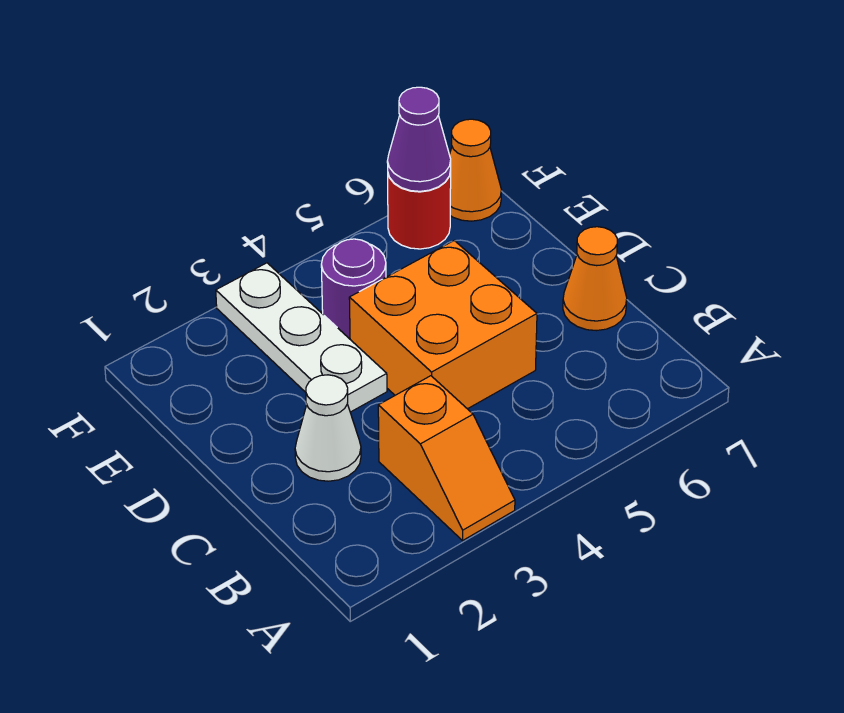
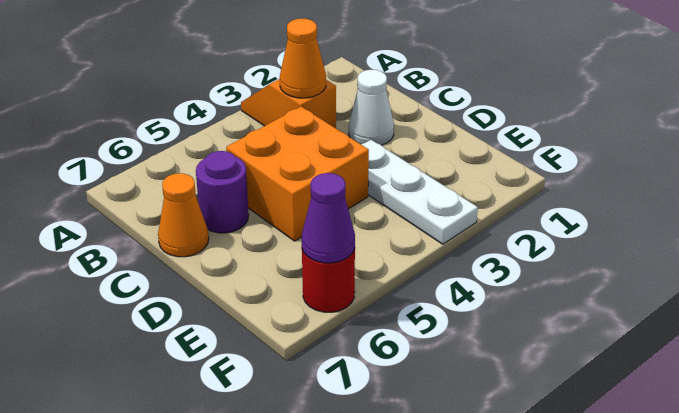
purple round brick E4 level 1 -> purple round brick C6 level 1
orange cone F7 level 1 -> orange cone B3 level 2

